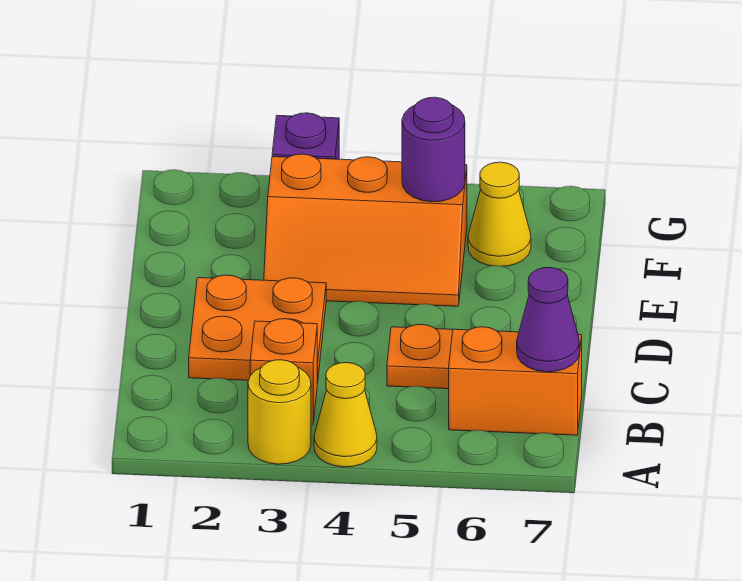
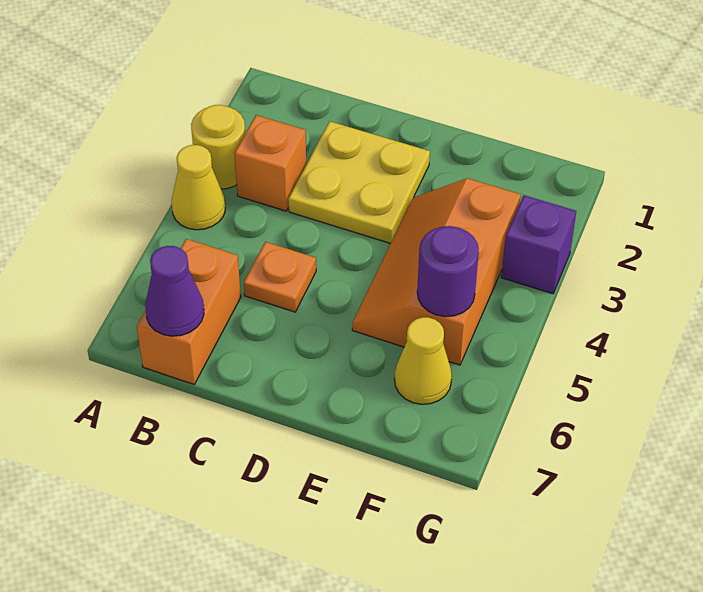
orange plate C2:D3 level 1 -> yellow plate C2:D3 level 1

